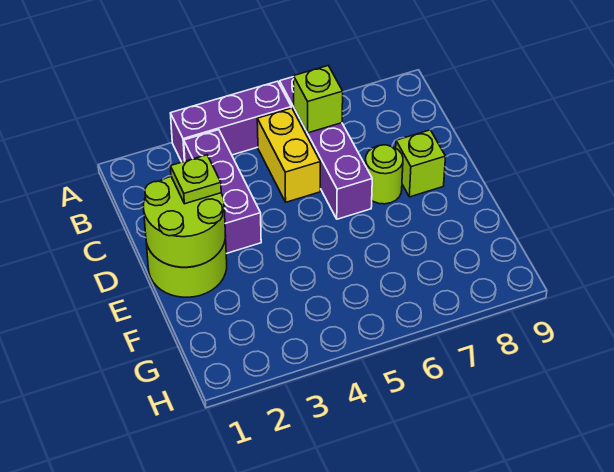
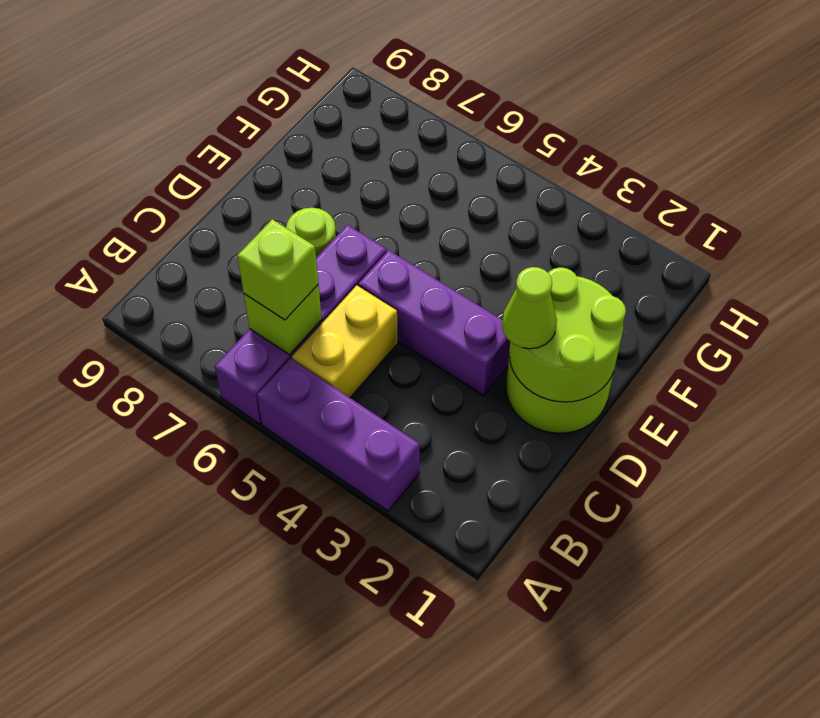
purple brick B3:D3 level 1 -> purple brick D3:D5 level 1
lime plate D2 level 3 -> lime cone D2 level 3
lime brick D8 level 1 -> lime brick B6 level 3

